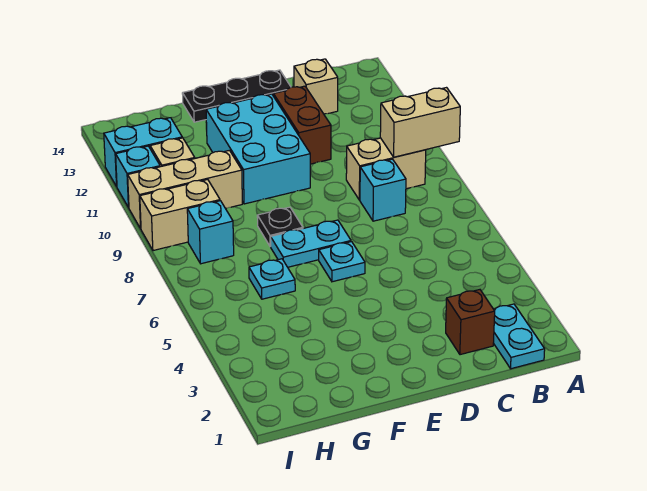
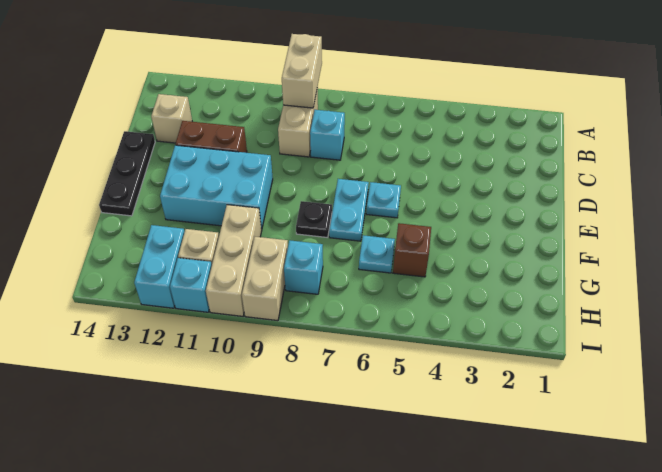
cyan plate B1:B2 level 1 -> none
brown brick C2 level 1 -> brown brick G5 level 1

